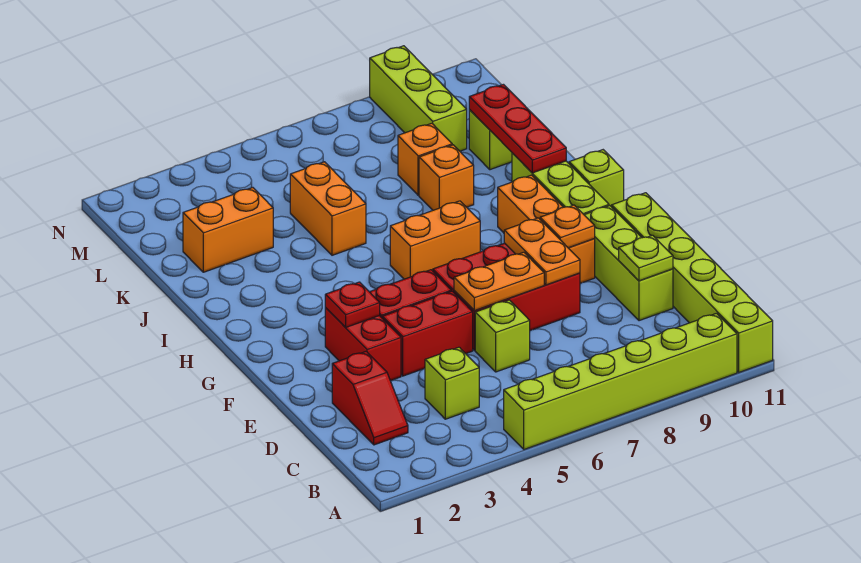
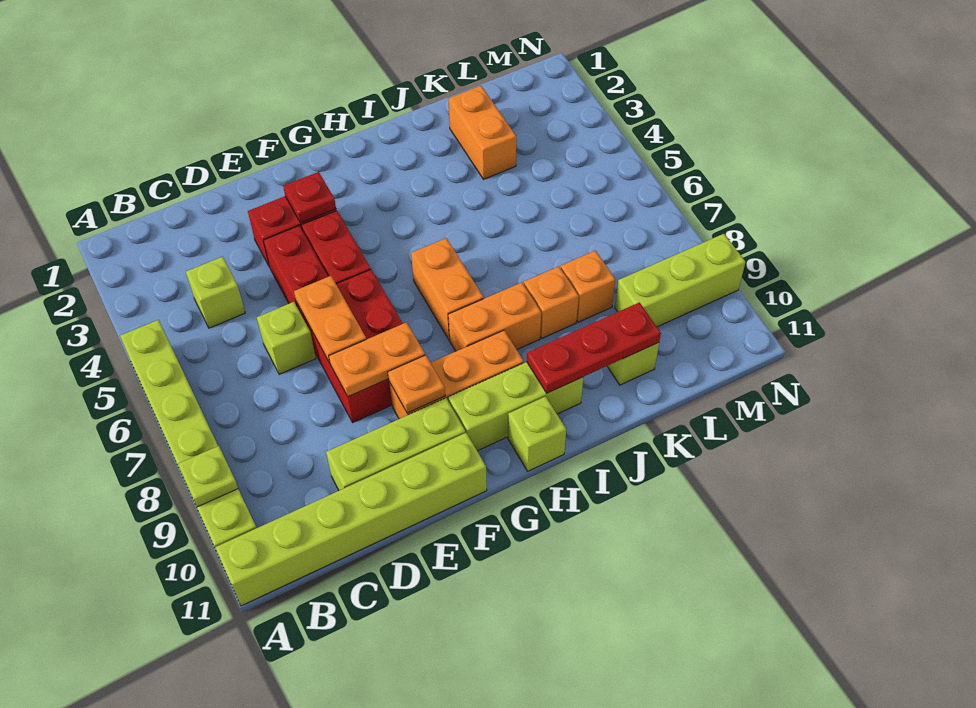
red slope C2:D2 level 1 top D -> none
lime plate D10 level 2 -> lime plate A9 level 2
orange brick J5:K5 level 1 -> orange brick H8:I8 level 1

